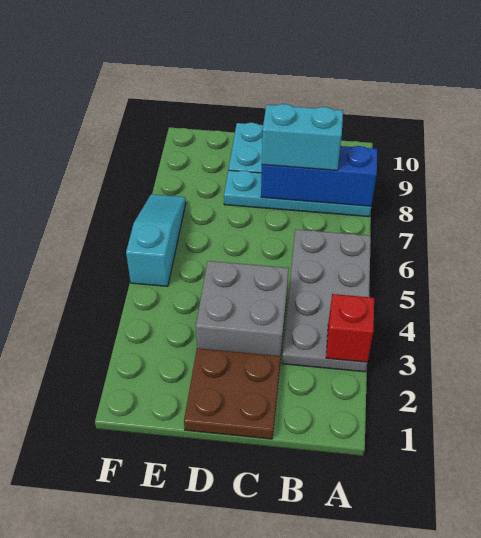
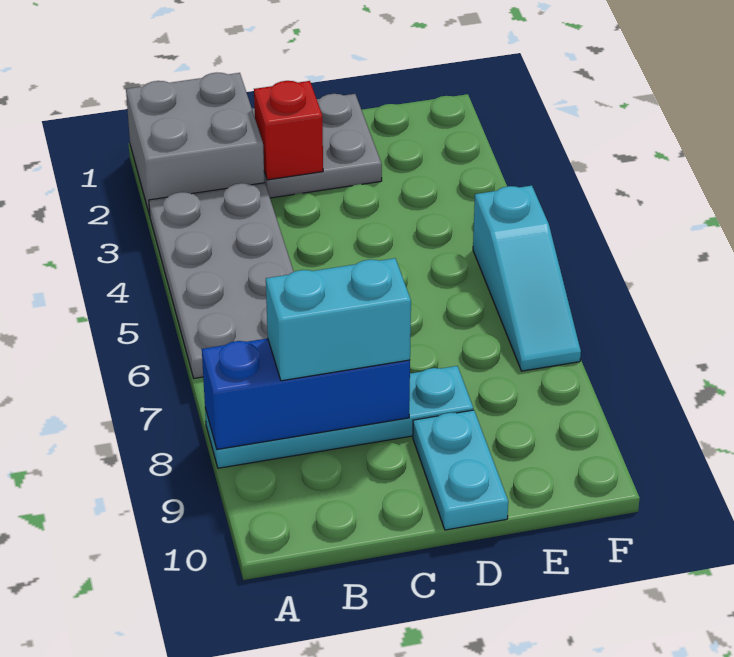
red brick A3 level 2 -> red brick C2 level 2
brown plate C1:D2 level 1 -> grey plate C1:D2 level 1
grey brick C3:D4 level 1 -> grey brick A1:B2 level 1

